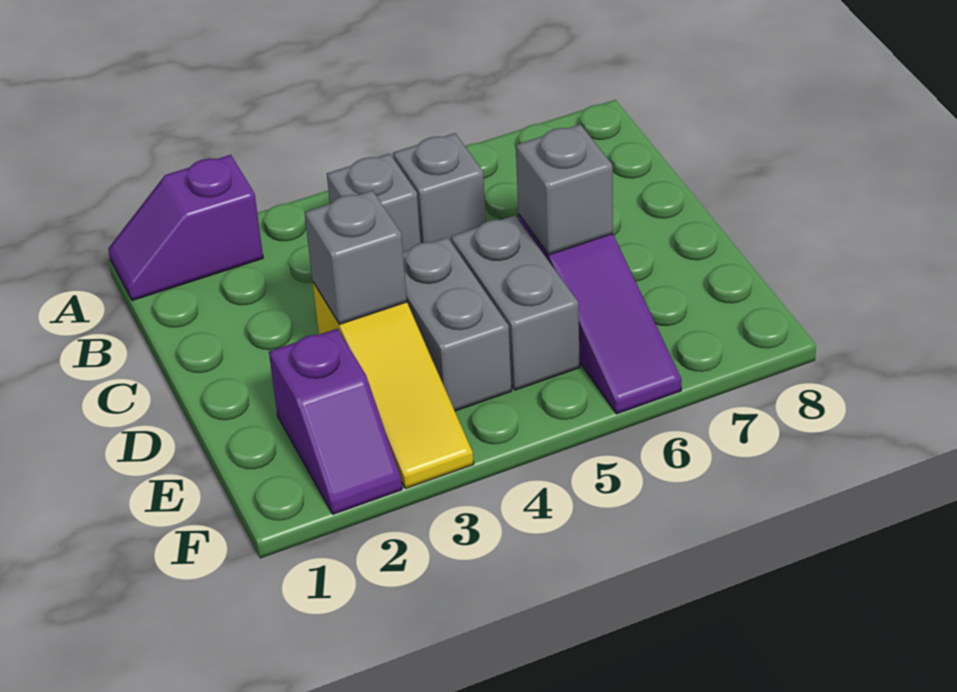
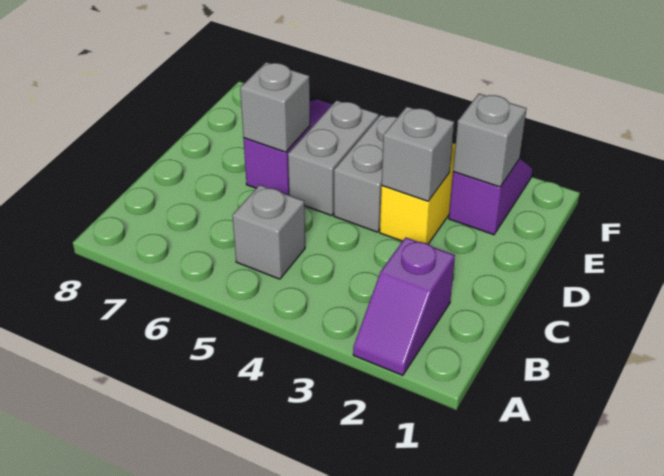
purple slope A1:A2 level 1 top 2 -> purple slope A2:B2 level 1 top B
grey brick B4 level 1 -> grey brick E2 level 2

